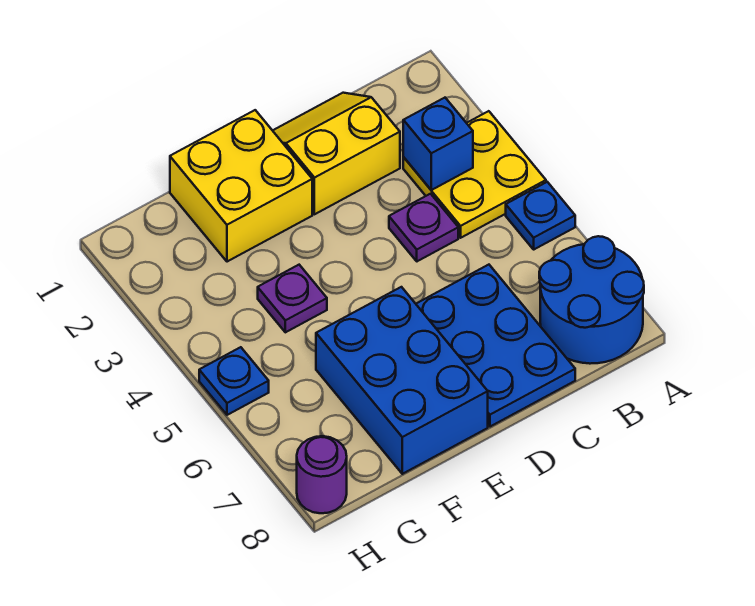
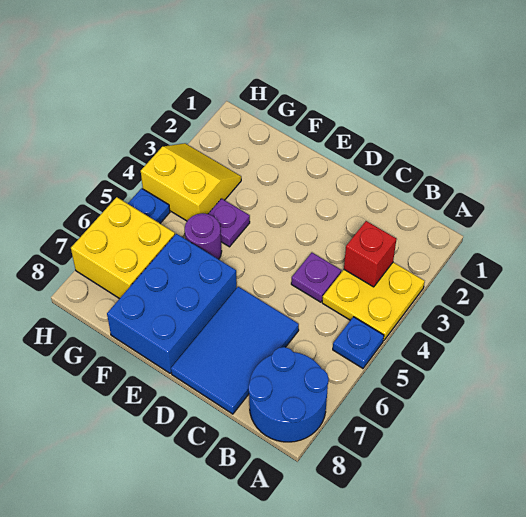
blue brick B3 level 2 -> red brick B3 level 2
yellow slope C1:D2 level 1 top 2 -> yellow slope G3:H4 level 1 top 4
blue plate C6:D8 level 1 -> blue tile C6:D8 level 1
yellow brick E1:F2 level 1 -> yellow brick G6:H7 level 1
purple round brick H8 level 1 -> purple round brick F5 level 1

